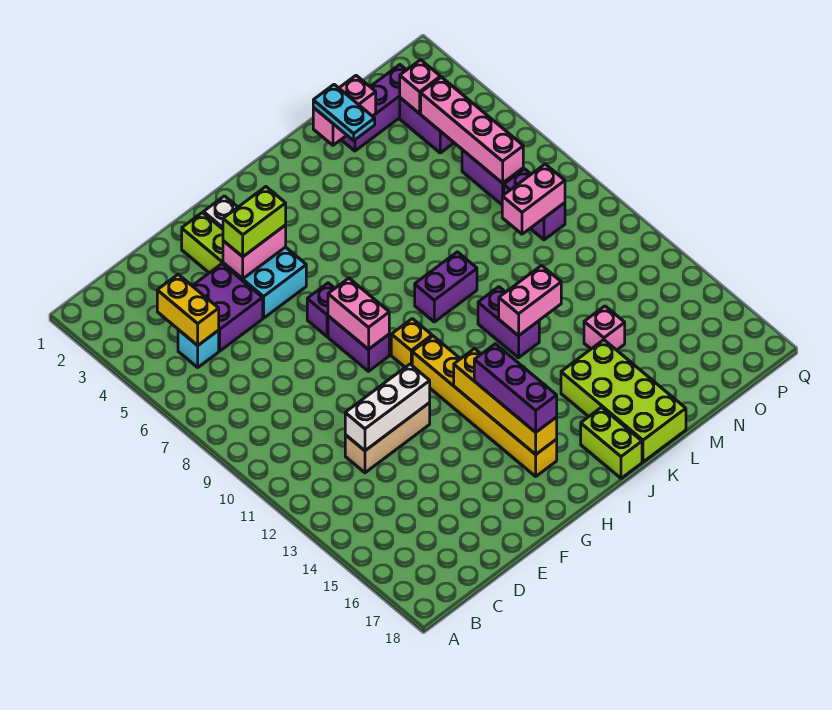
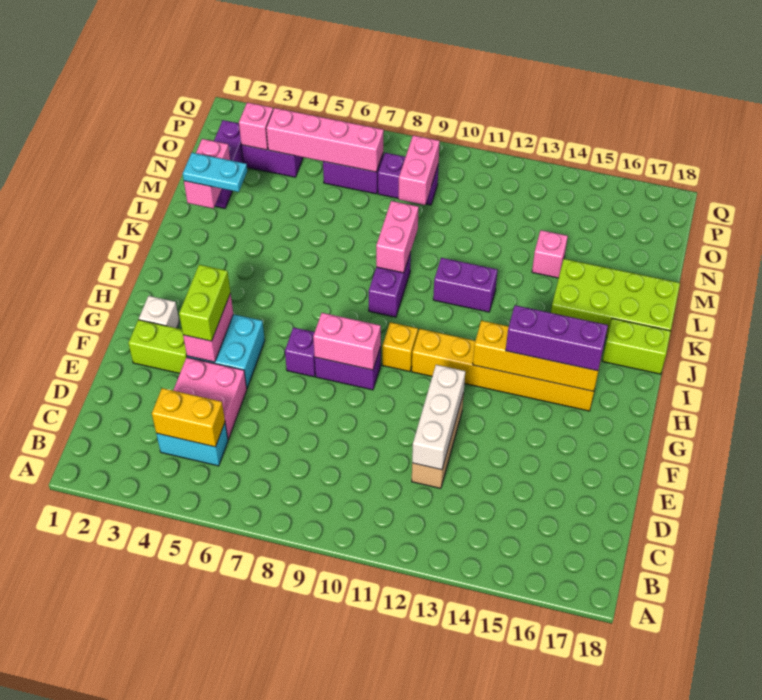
cyan brick C5 level 1 -> cyan brick C4:C5 level 1
purple brick D4:E5 level 1 -> pink brick D4:E5 level 1
pink brick K12:L12 level 2 -> pink brick K9:L9 level 2

